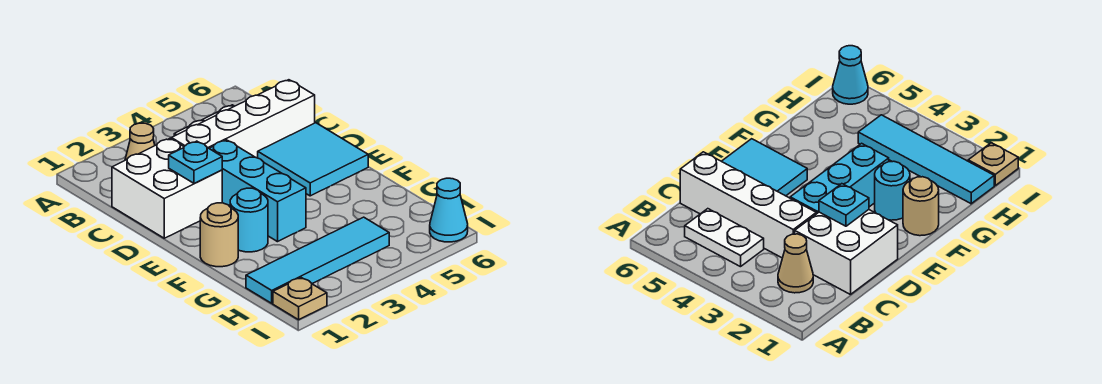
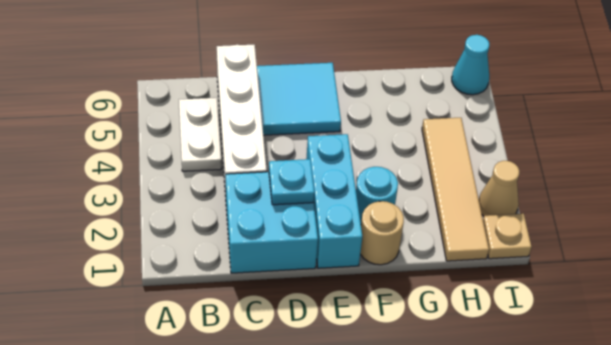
tan cone B2 level 1 -> tan cone I2 level 1
white brick C1:D2 level 1 -> cyan brick C1:D2 level 1
cyan brick D3:F3 level 1 -> cyan brick E1:E3 level 1
cyan tile H1:H4 level 1 -> tan tile H1:H4 level 1

